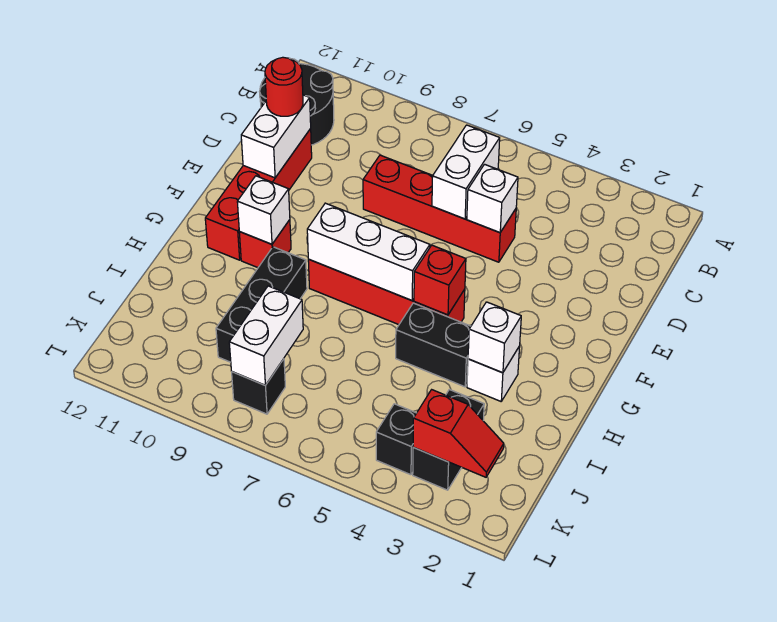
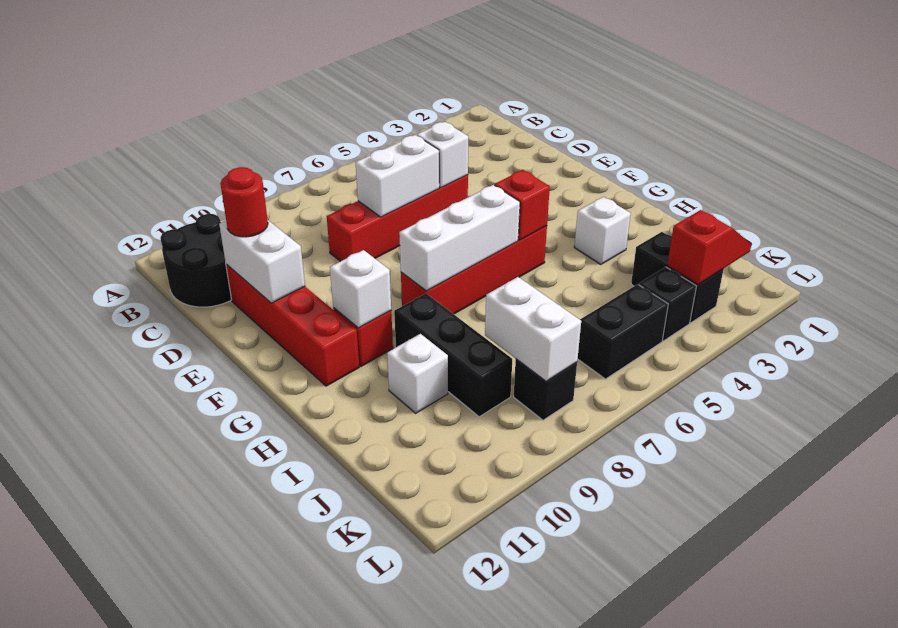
white brick C6:D6 level 2 -> white brick D6:D7 level 2
white brick H3 level 2 -> white brick I10 level 1
black brick H4:H5 level 1 -> black brick K5:K6 level 1

